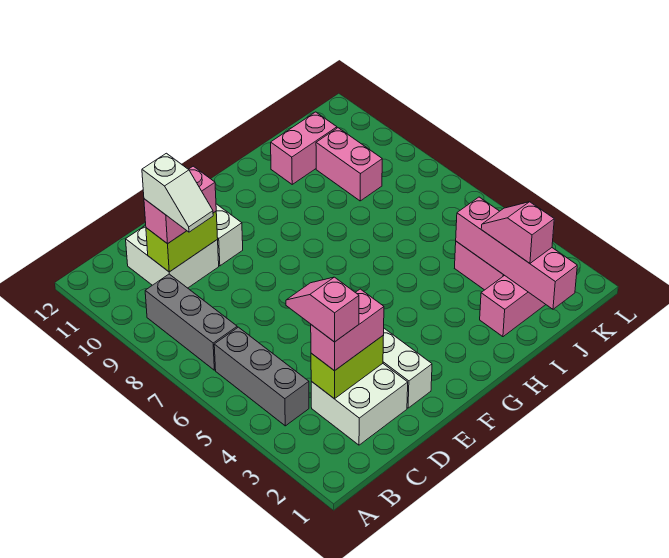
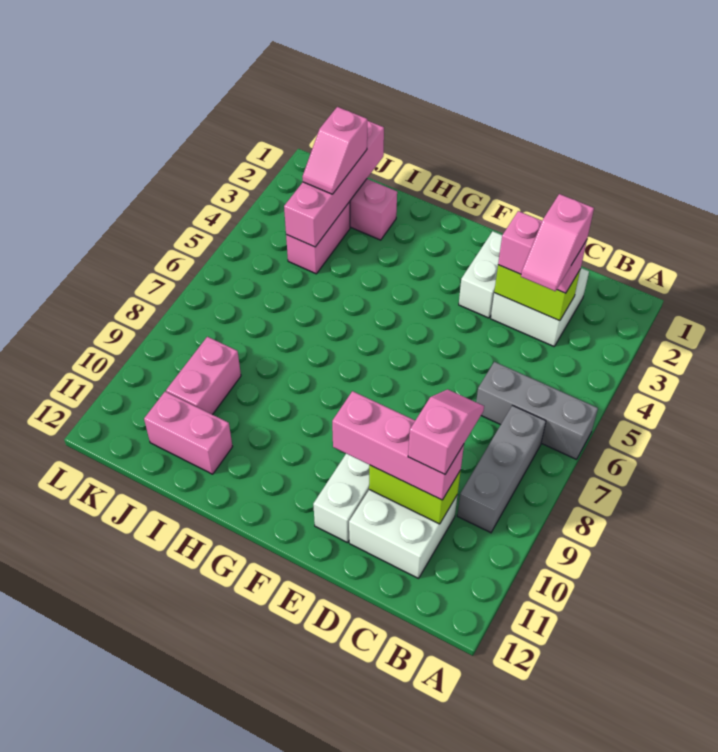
grey brick B4:B6 level 1 -> grey brick A6:C6 level 1
white slope C9:C10 level 4 top 10 -> pink slope C9:C10 level 4 top 10
pink brick C10:D10 level 3 -> pink brick C10:E10 level 3

